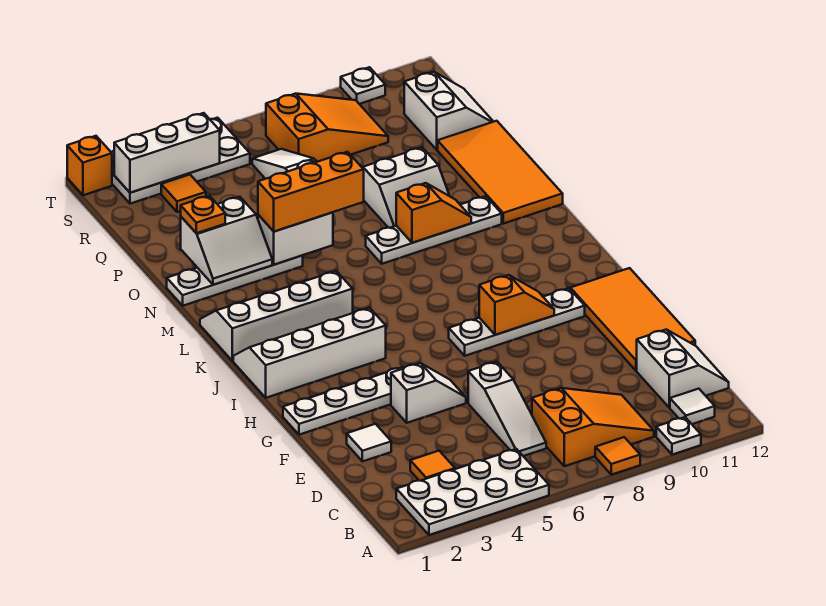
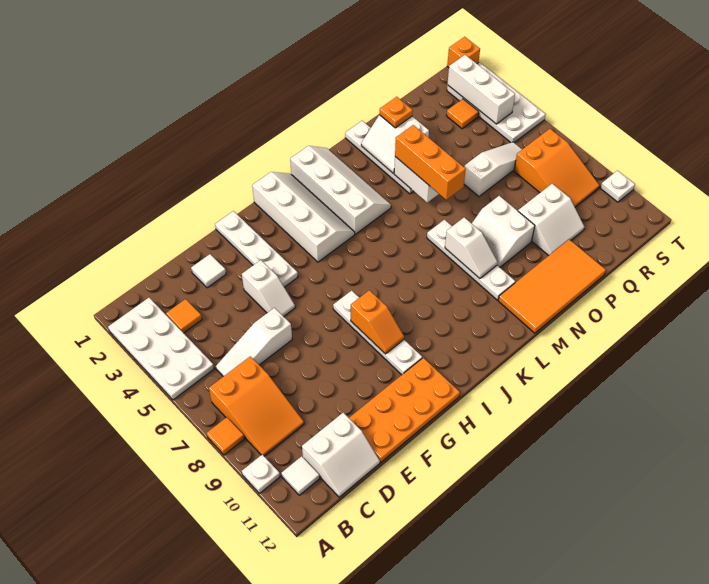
orange tile E11:H12 level 1 -> orange plate E11:H12 level 1
orange slope M8:M9 level 2 top 8 -> white slope M8:M9 level 2 top 8
white slope Q11:R12 level 1 top 11 -> white slope P9:Q10 level 1 top 9

